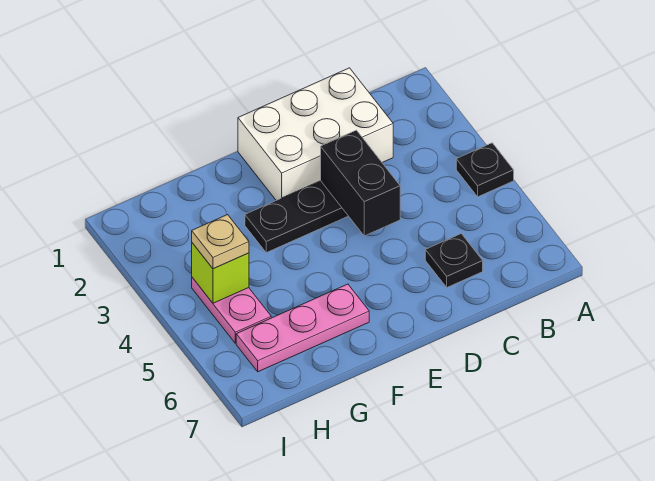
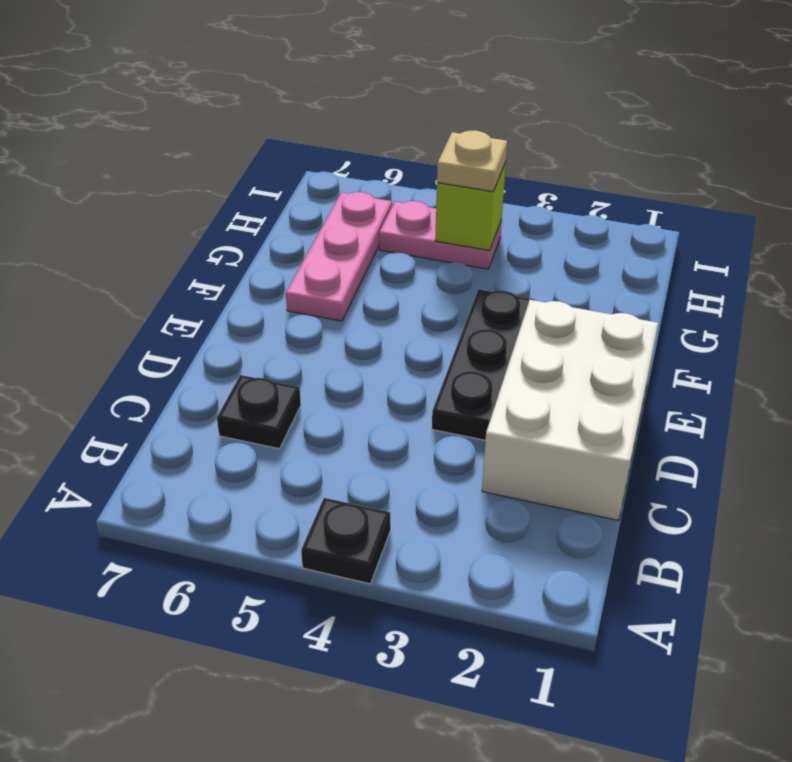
black brick D3:D4 level 2 -> none

